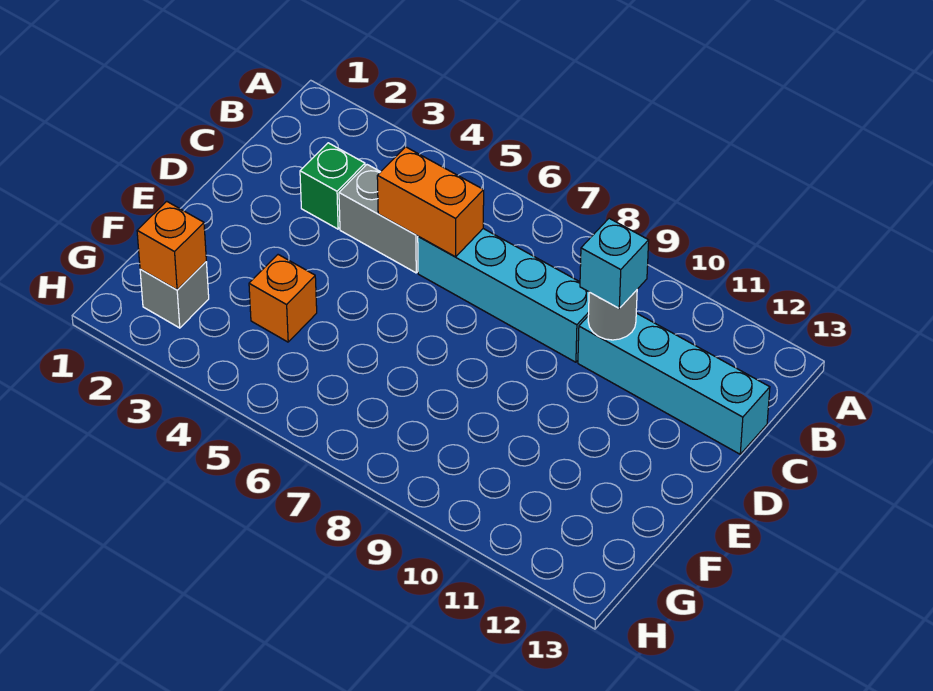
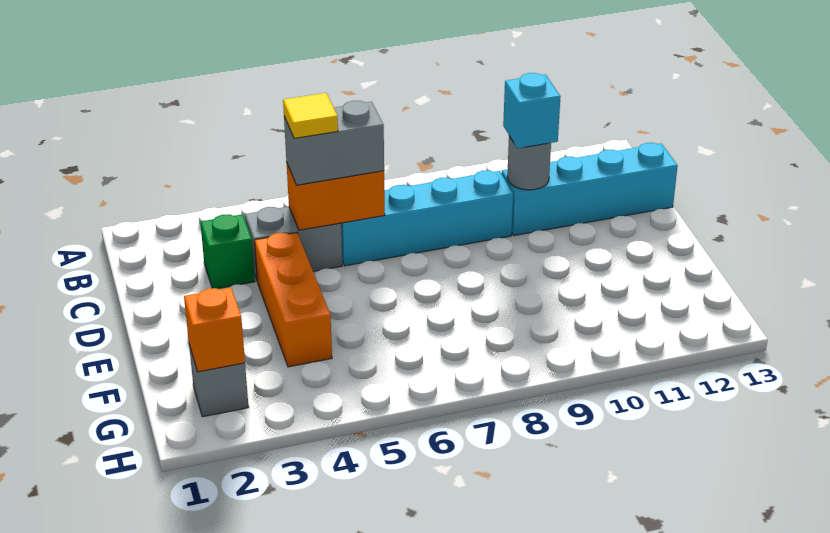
none -> grey brick C5:C6 level 3
none -> yellow tile C5 level 4
orange brick F4 level 1 -> orange brick D4:F4 level 1

